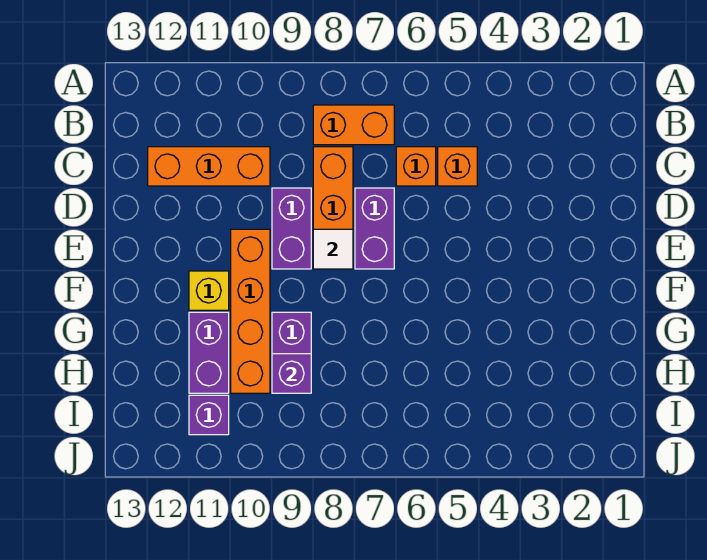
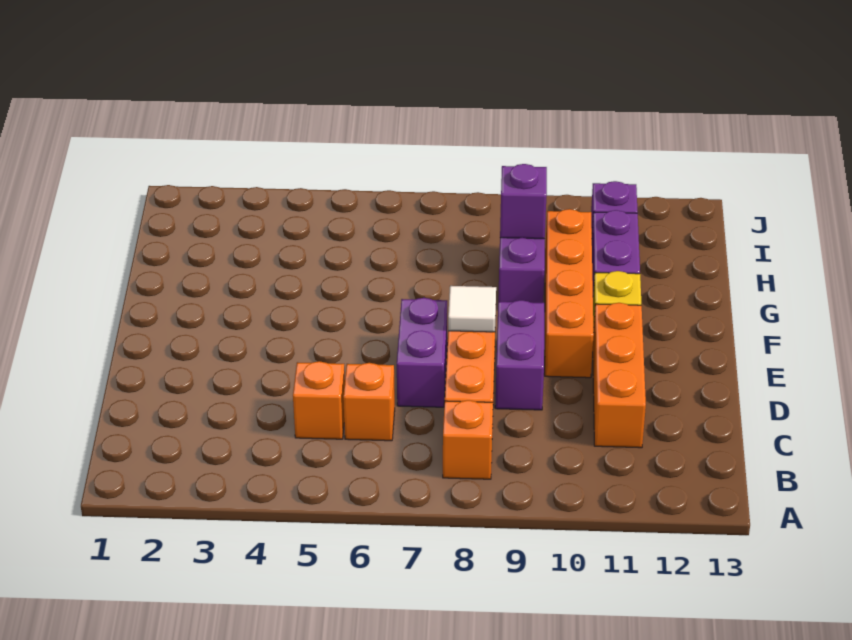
orange brick B7:B8 level 1 -> orange brick B8 level 1
orange brick C10:C12 level 1 -> orange brick C11:E11 level 1

